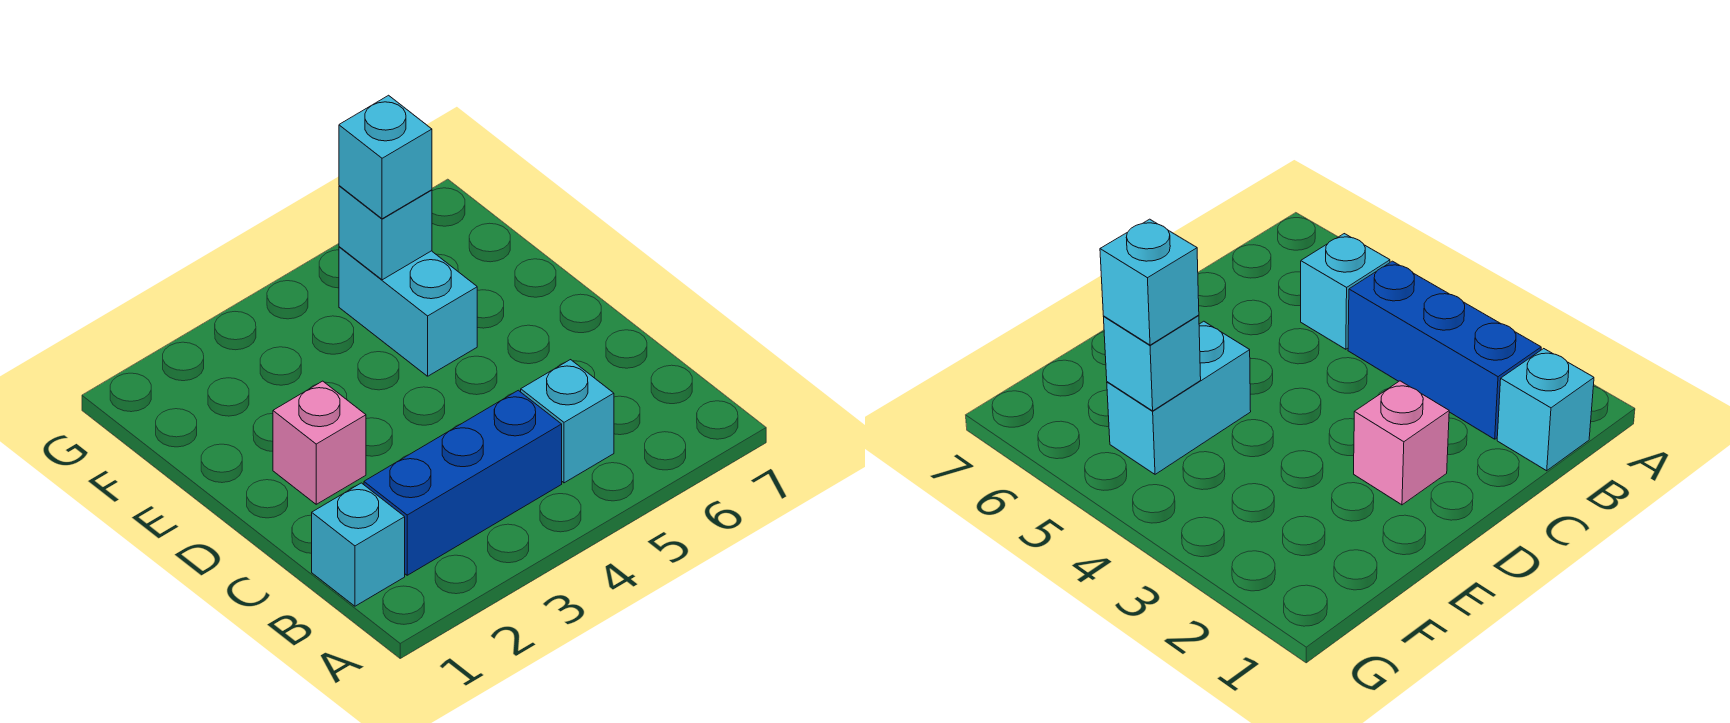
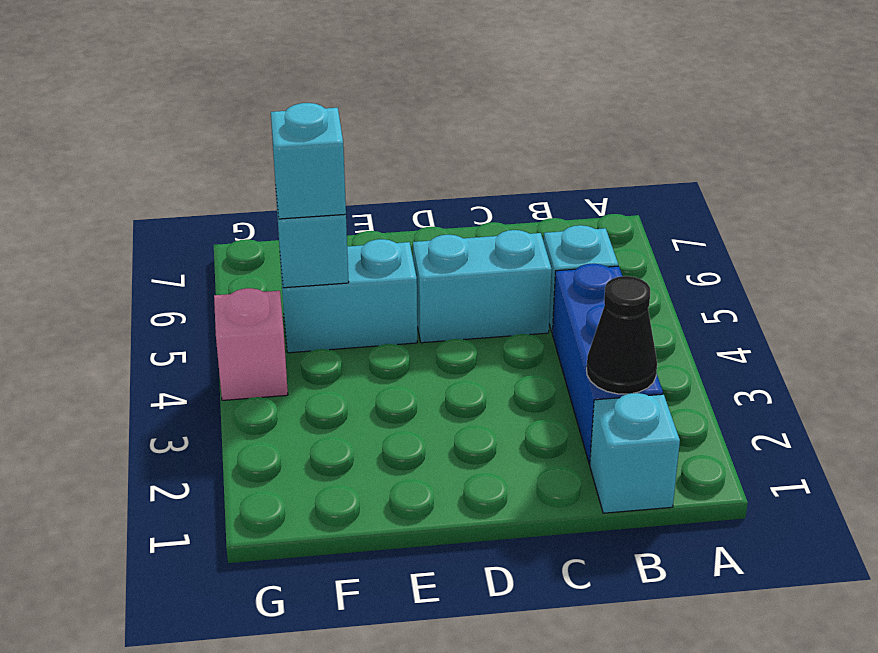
none -> black cone B2 level 2
none -> cyan brick C5:D5 level 1
pink brick D2 level 1 -> pink brick G4 level 1

